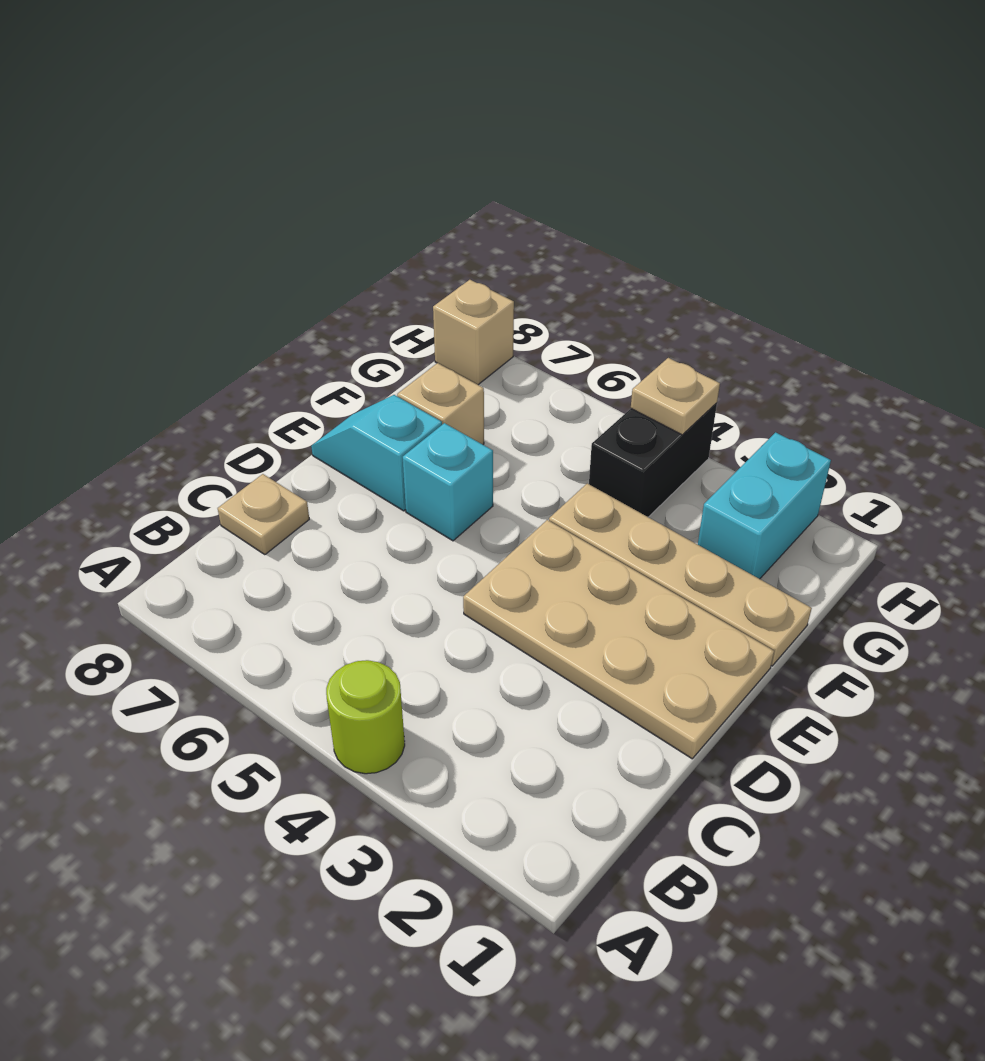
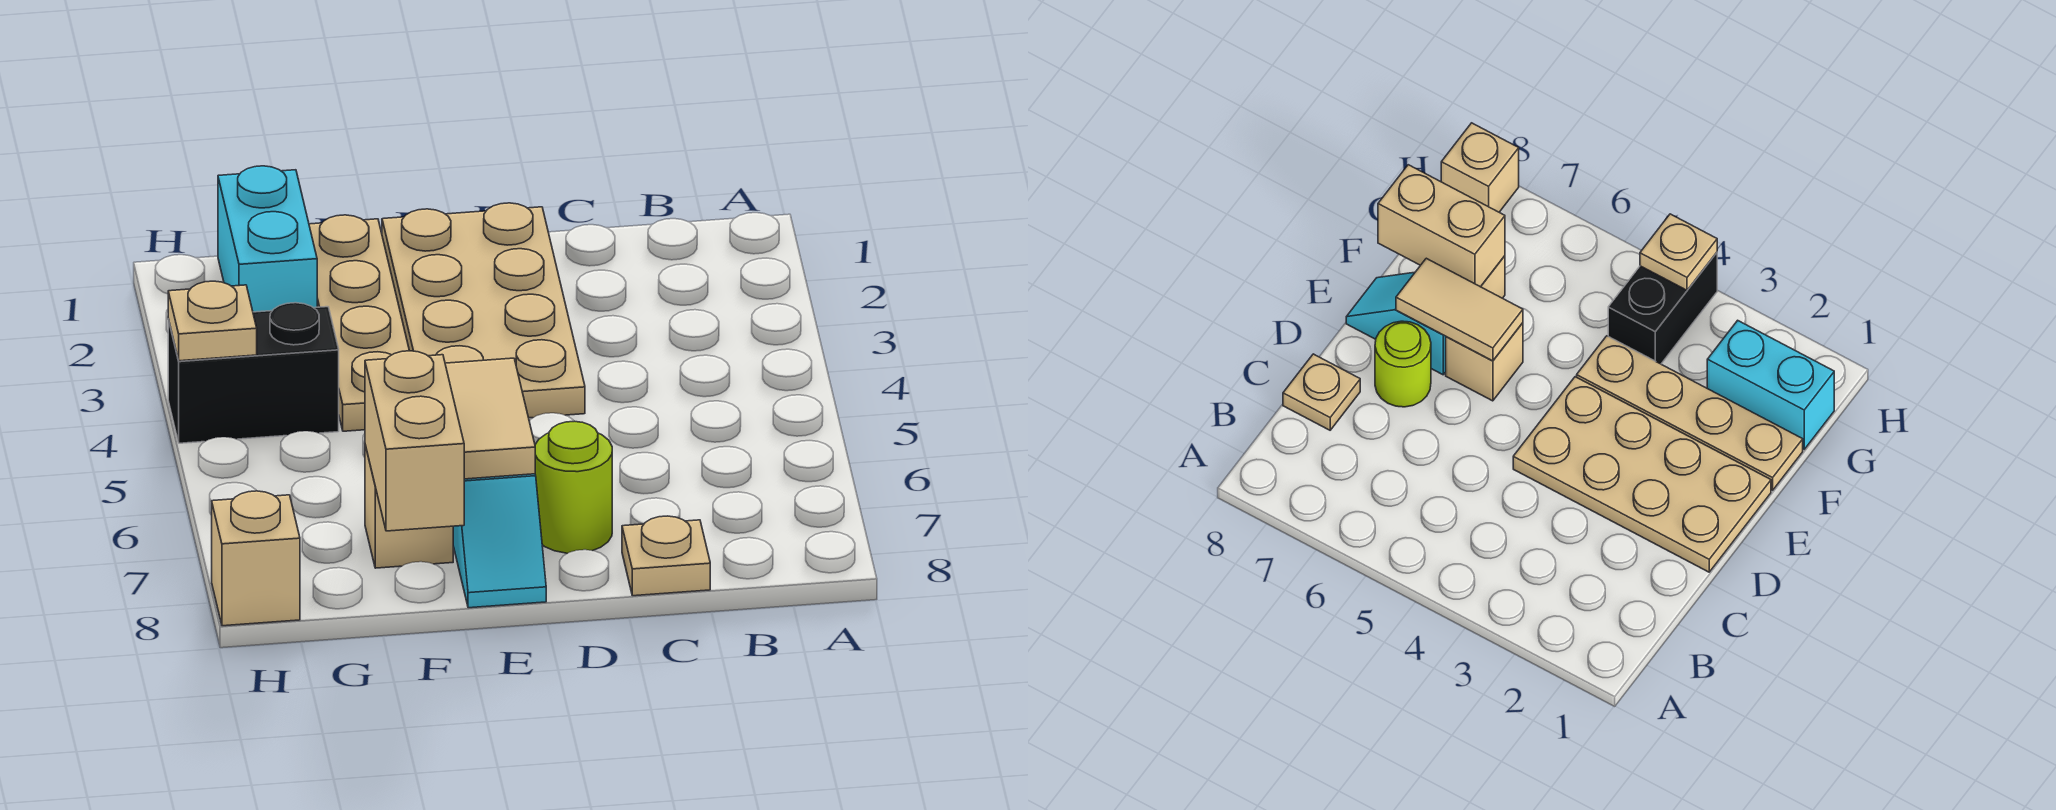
lime round brick A4 level 1 -> lime round brick D7 level 1
cyan brick E6 level 1 -> tan brick E6 level 1
none -> tan tile E6:E7 level 2
none -> tan brick F7:F8 level 2
cyan brick G2:H2 level 1 -> cyan brick G1:G2 level 1

